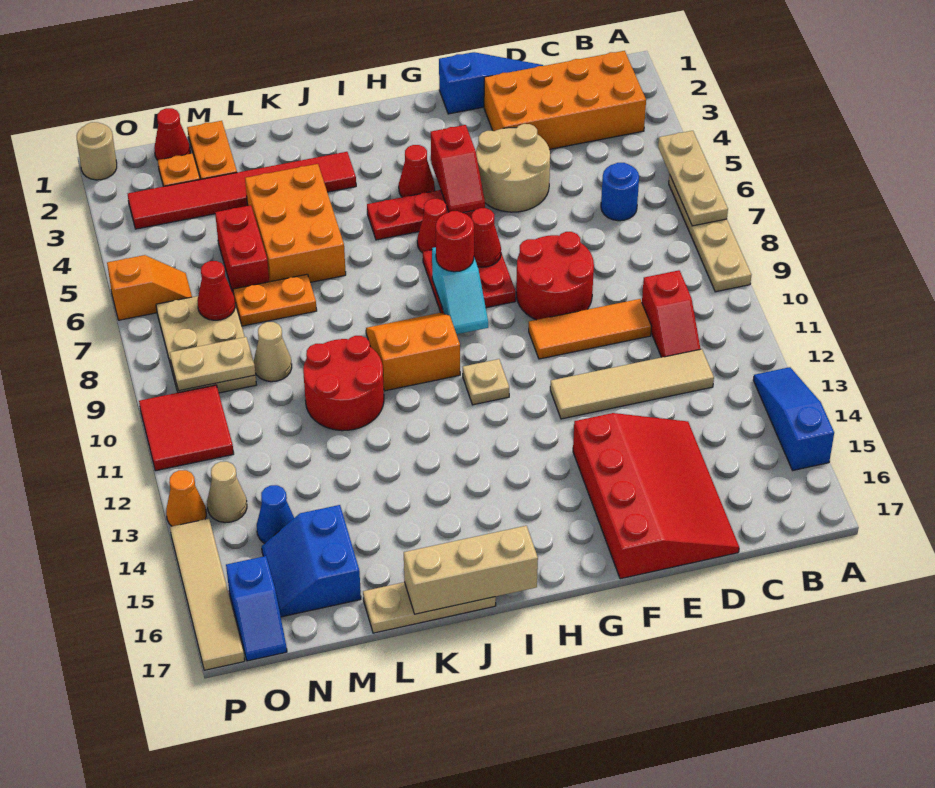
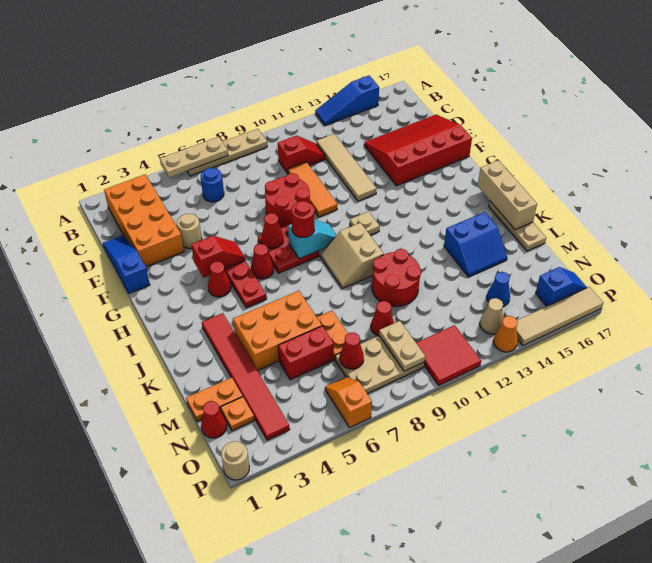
tan round brick E4:F5 level 1 -> tan round brick E4 level 1
orange slope I9:J10 level 1 top 10 -> tan slope I9:J10 level 1 top 10
tan cone M9 level 1 -> red cone M9 level 1
blue slope M15:N16 level 1 top M -> blue slope K14:L15 level 1 top K

